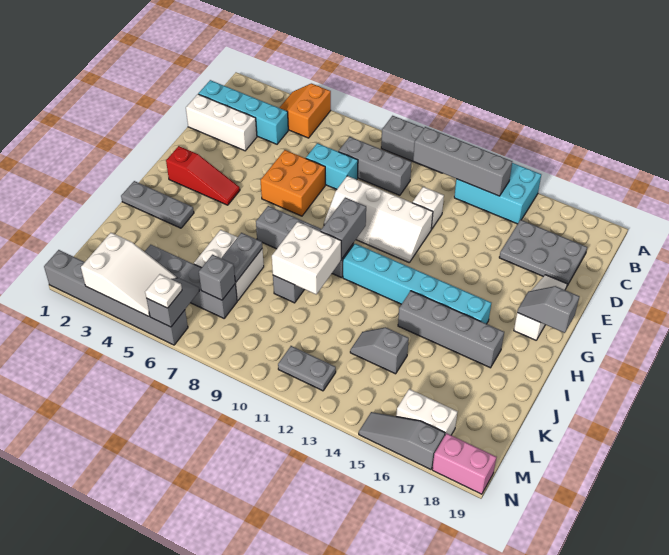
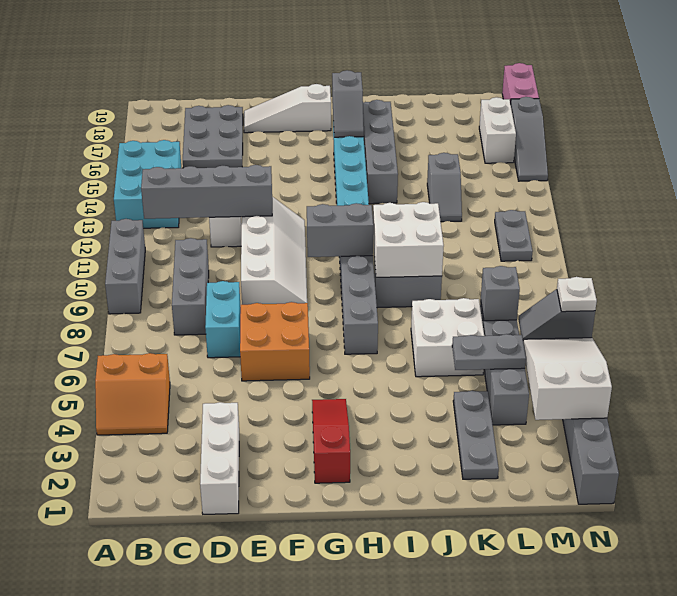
grey brick B11:B14 level 2 -> grey brick B12:E12 level 2
cyan brick C1:C4 level 1 -> none
grey slope G18:G19 level 2 top 19 -> grey slope H16:H17 level 2 top 17
grey plate I1:I3 level 1 -> grey plate K2:K4 level 1
grey plate J7:K7 level 2 -> grey plate K5:L5 level 2

